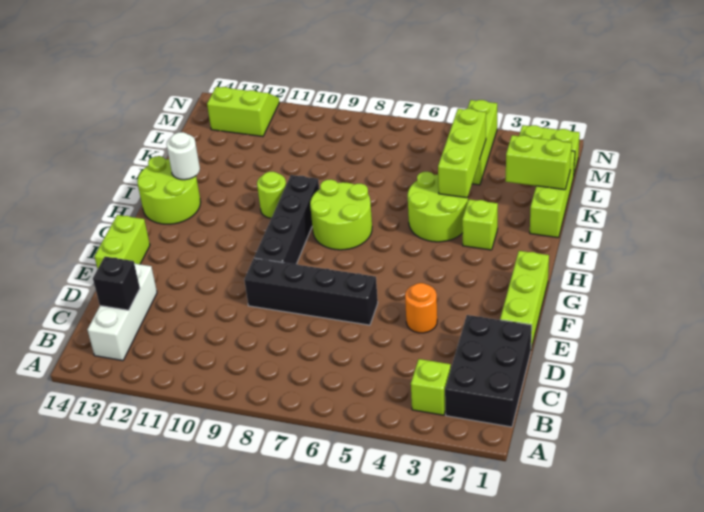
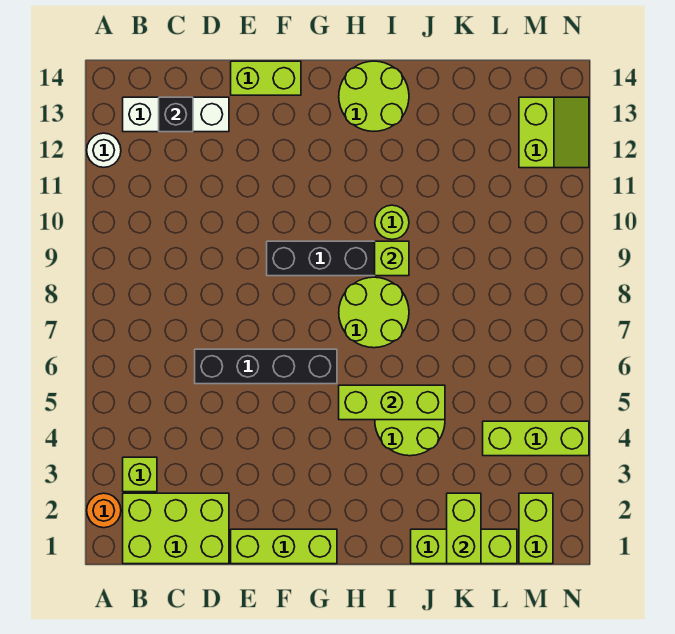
black brick B1:D2 level 1 -> lime brick B1:D2 level 1
orange round brick E4 level 1 -> orange round brick A2 level 1
black brick E6:E9 level 1 -> black brick D6:G6 level 1
lime brick I3 level 1 -> lime brick I9 level 2
white round brick I13 level 2 -> white round brick A12 level 1
lime brick J4:L4 level 2 -> lime brick H5:J5 level 2

